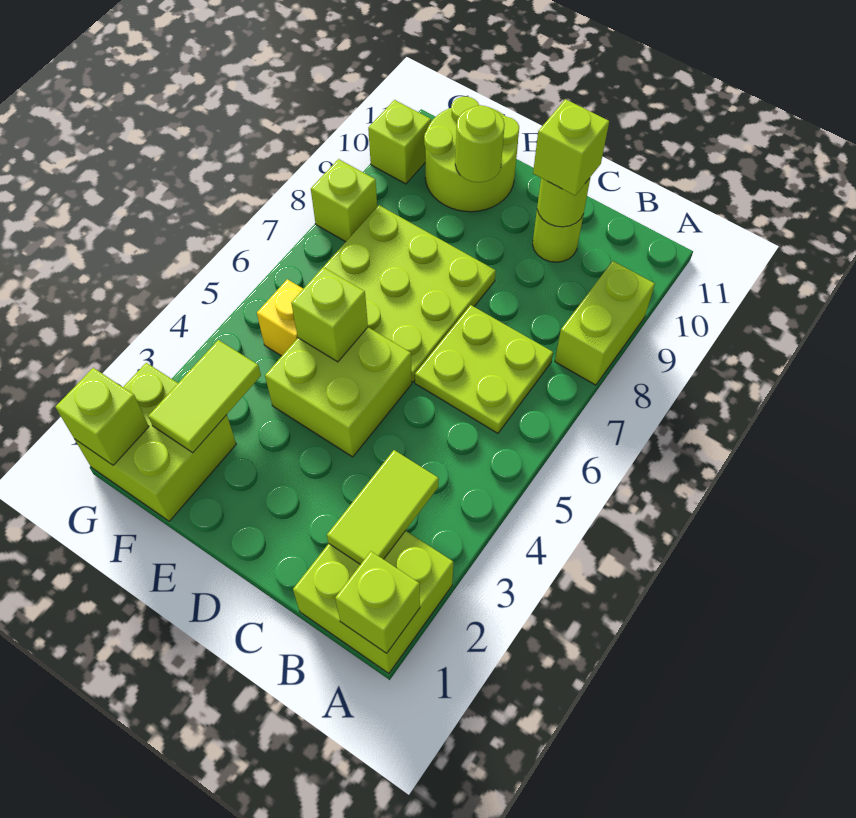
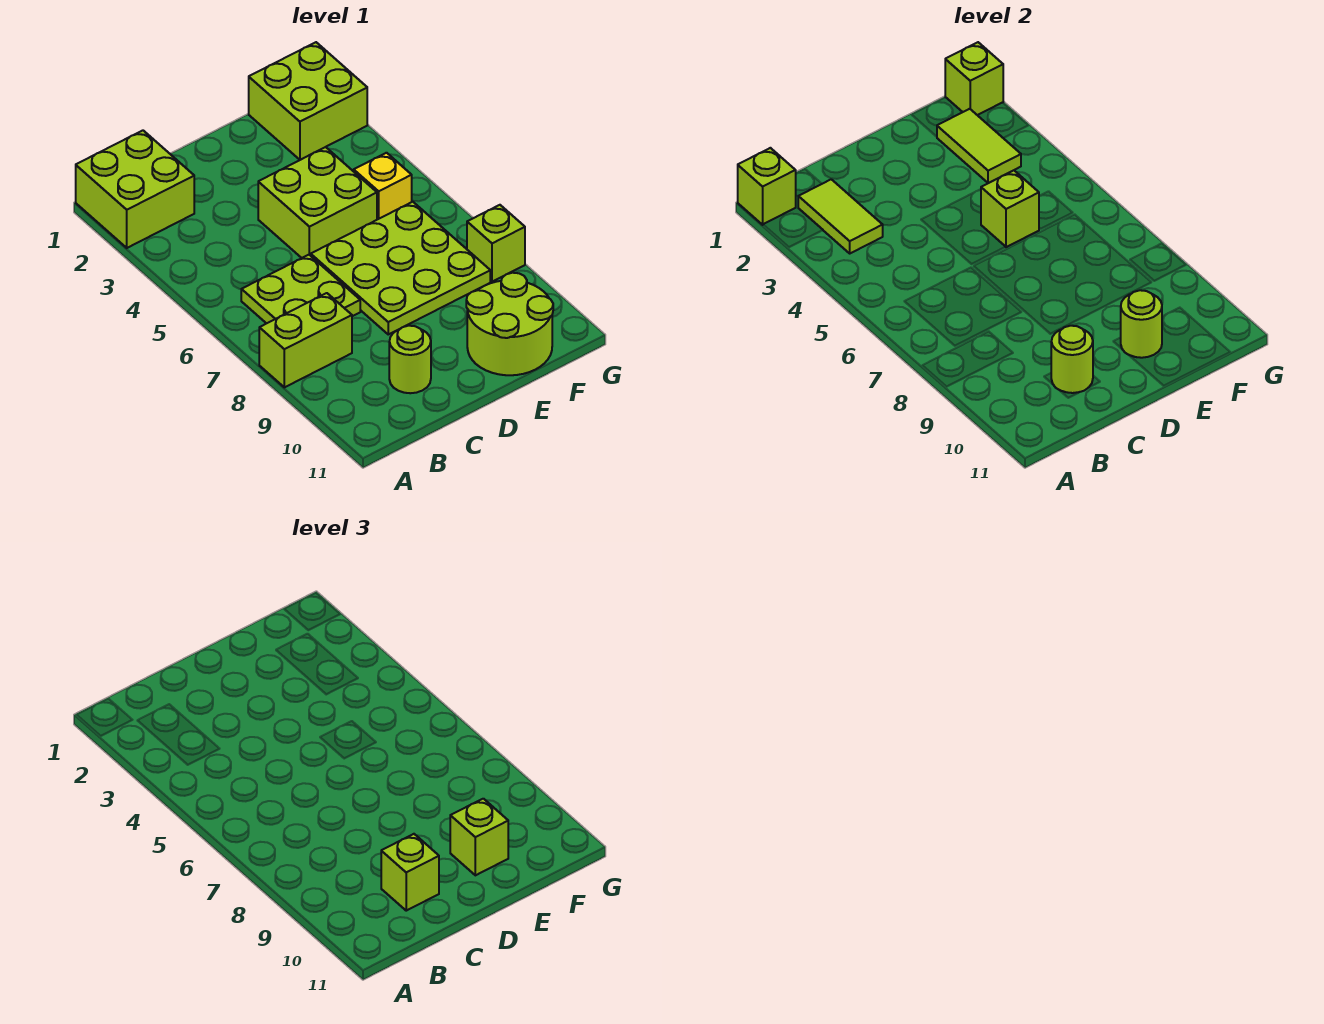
lime brick A8:A9 level 1 -> lime brick A8:B8 level 1
lime brick G10 level 1 -> lime brick E10 level 3

